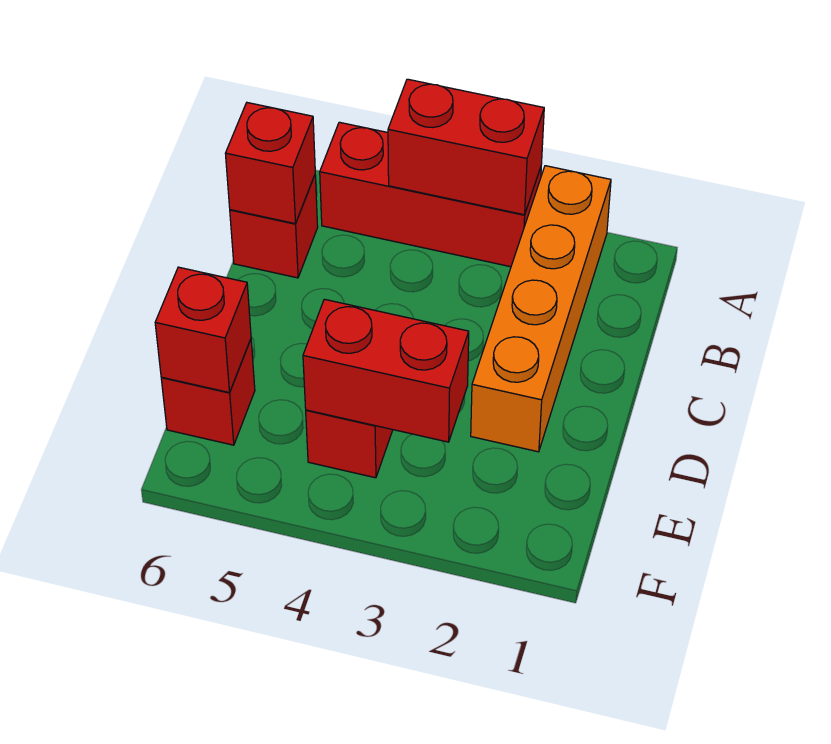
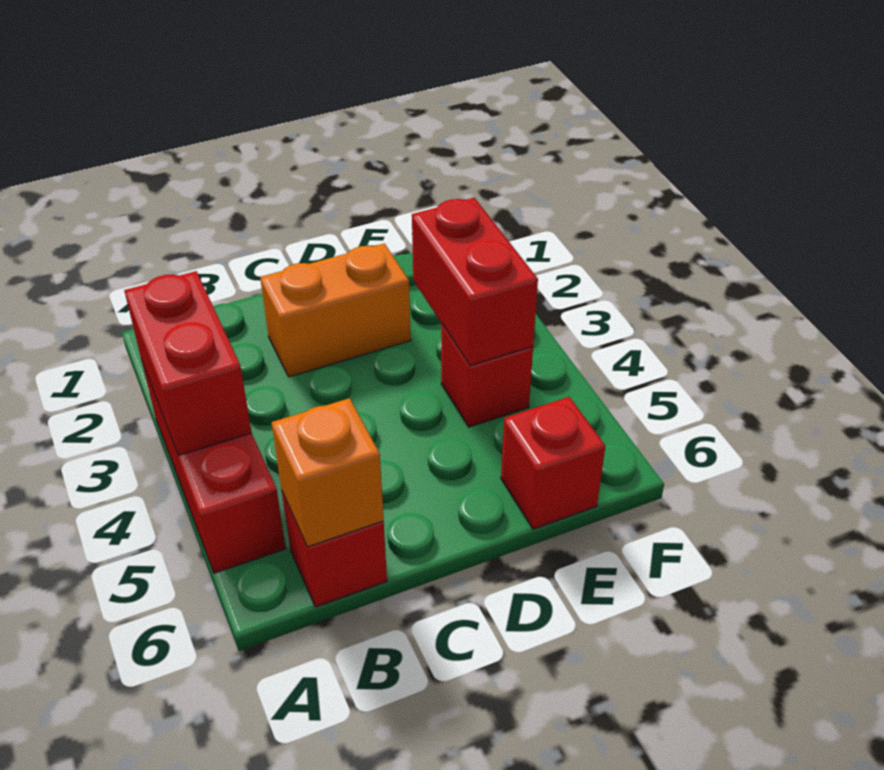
orange brick A2:D2 level 1 -> orange brick C2:D2 level 1
red brick B6 level 2 -> orange brick B6 level 2
red brick E6 level 2 -> none

